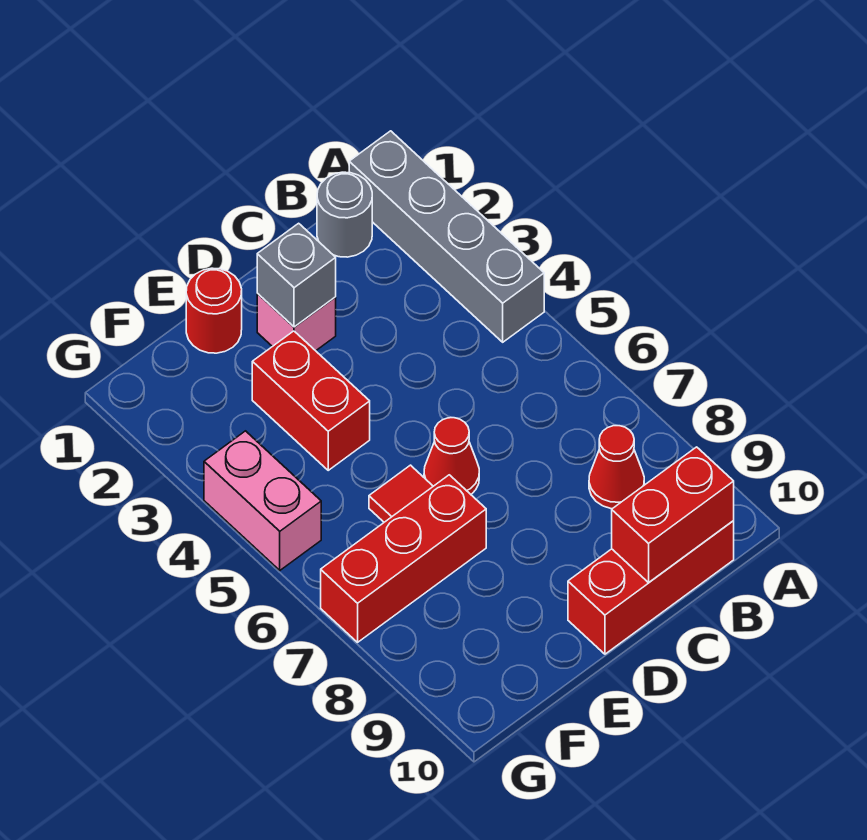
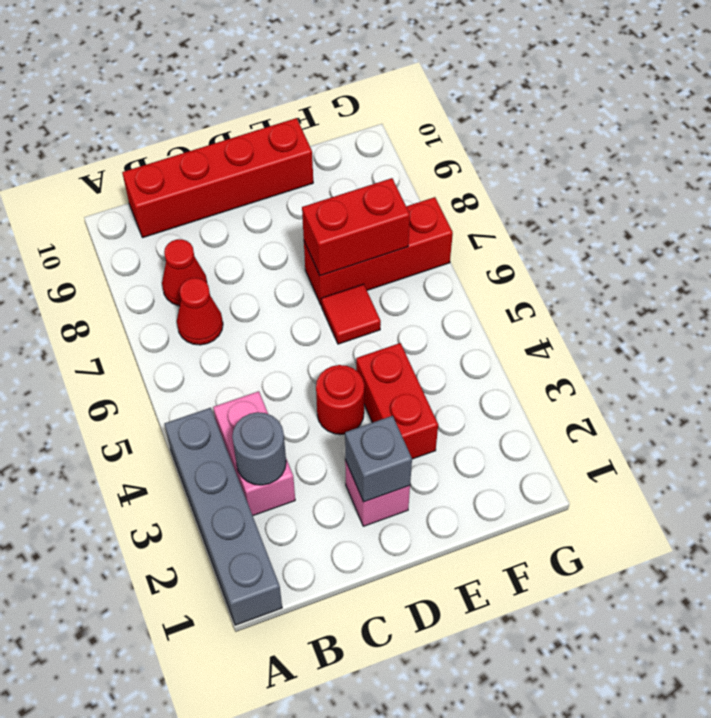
grey round brick B1 level 1 -> grey round brick B3 level 2
red brick B10:D10 level 1 -> red brick B10:E10 level 1
red brick B10:C10 level 2 -> red brick E7:F7 level 2
red cone D6 level 1 -> red cone B7 level 1
red round brick E1 level 1 -> red round brick D4 level 1
pink brick G4:G5 level 1 -> pink brick B3:B4 level 1

